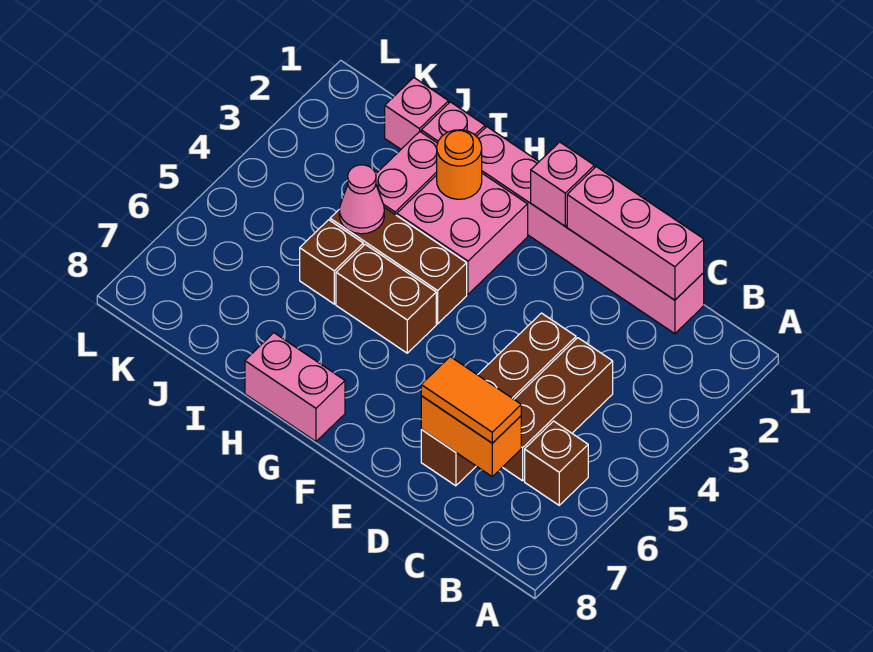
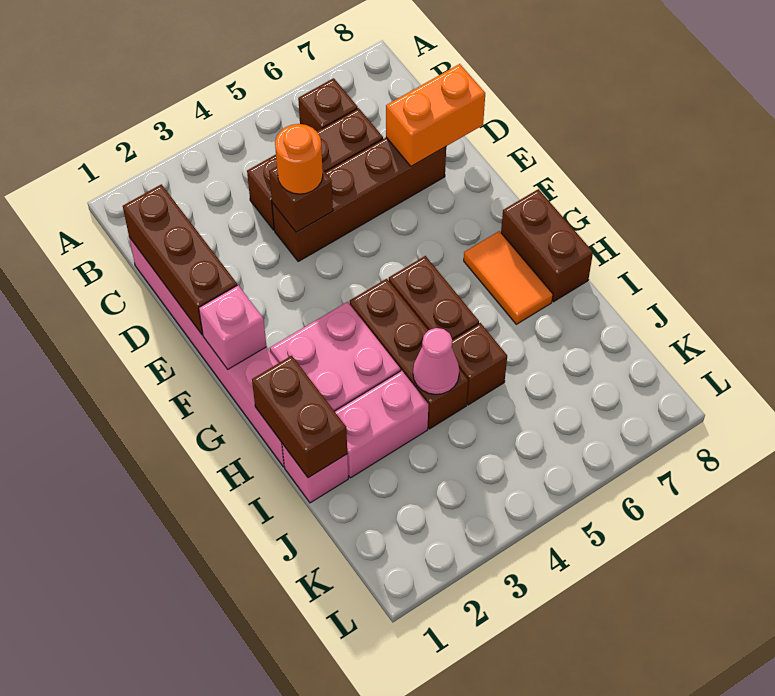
pink brick C1:E1 level 2 -> brown brick C1:E1 level 2
orange brick C7:D7 level 2 -> orange brick D7:D8 level 2
orange tile C7:D7 level 3 -> orange tile G7:H7 level 1
none -> brown brick D4 level 2
pink brick G8:H8 level 1 -> brown brick G8:H8 level 1
none -> brown brick H1:I1 level 2
orange round brick H2 level 2 -> orange round brick D4 level 3
pink brick J1 level 1 -> none

